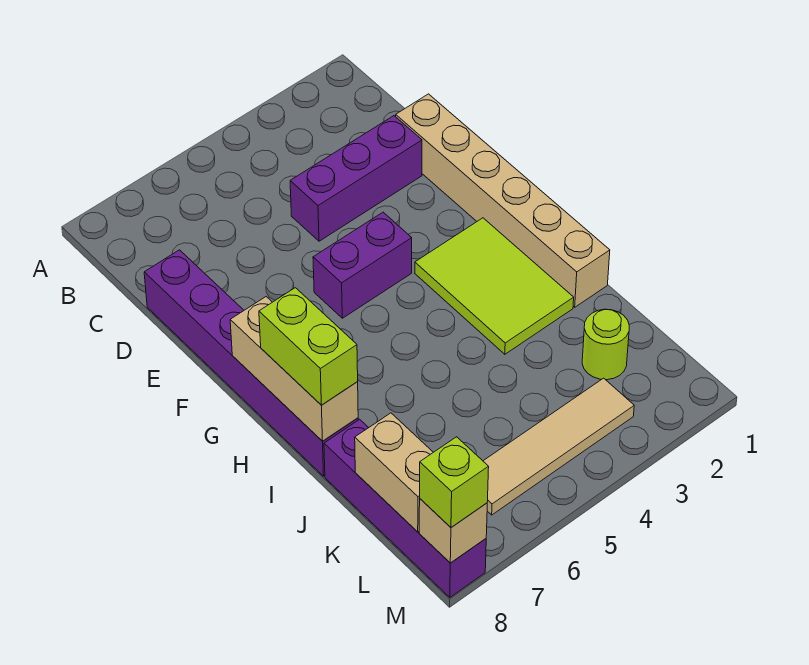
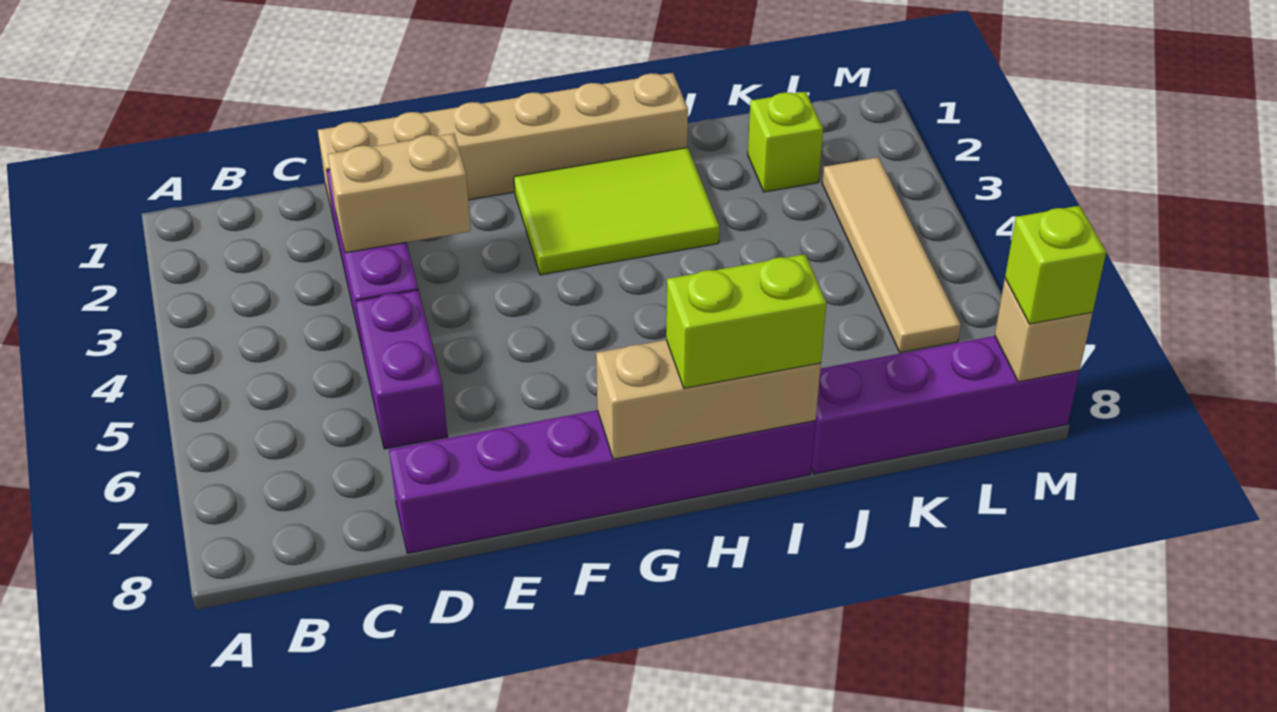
purple brick F4:F5 level 1 -> purple brick D5:D6 level 1
lime round brick K2 level 1 -> lime brick K2 level 1
tan brick K8:L8 level 2 -> tan brick D3:E3 level 2

